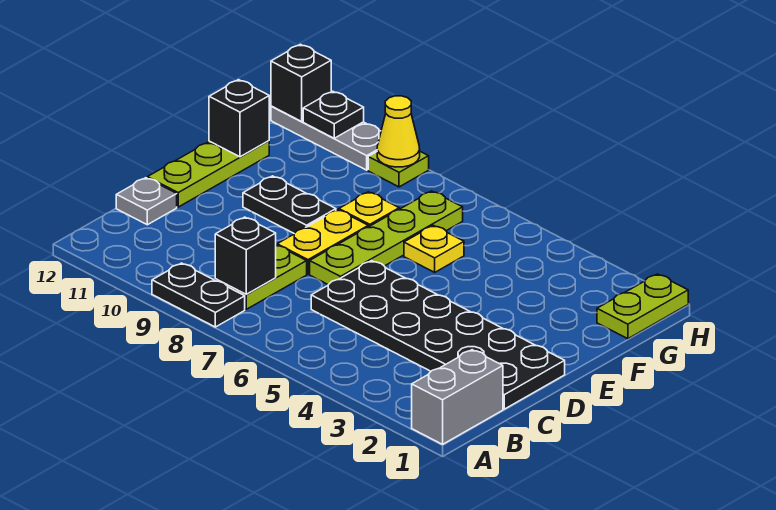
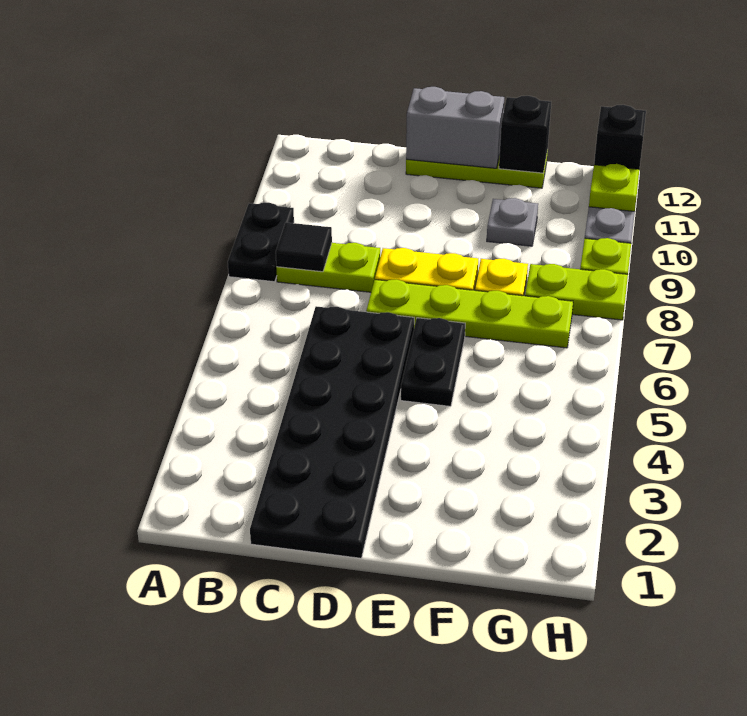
grey brick A1:B1 level 1 -> grey brick D12:E12 level 2
black brick B8 level 2 -> black tile B8 level 2
grey plate C12 level 1 -> grey plate F10 level 1
black plate E9:E10 level 1 -> black plate E5:E6 level 1
yellow plate F6 level 1 -> none
lime plate G1:H1 level 1 -> lime plate G8:H8 level 1
yellow cone H9 level 2 -> none
black plate H11 level 2 -> lime plate H11 level 2

